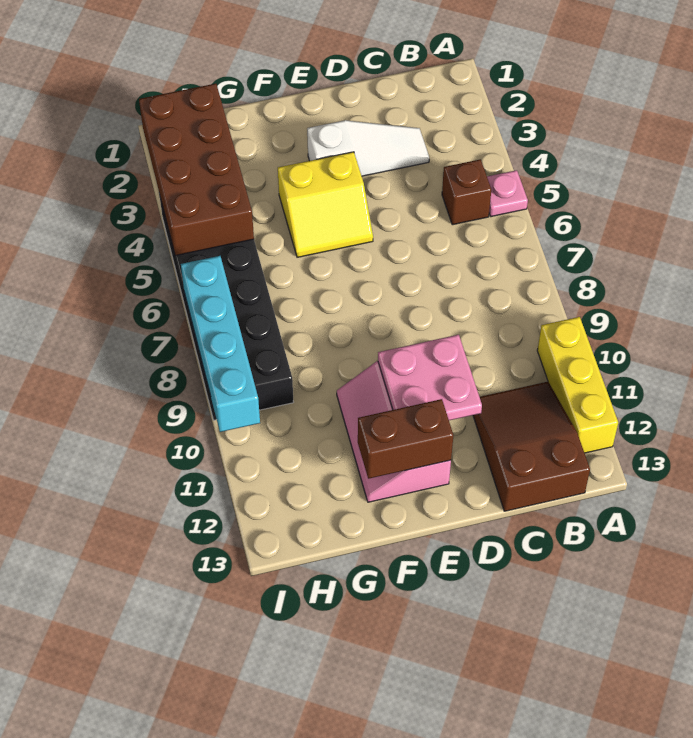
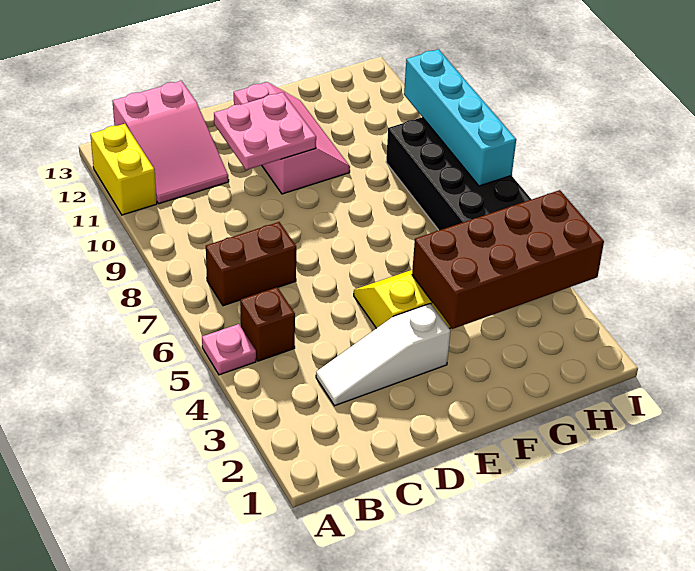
yellow brick A10:A12 level 1 -> yellow brick A11:A12 level 1
brown slope B11:C13 level 1 top 13 -> pink slope B11:C13 level 1 top 13
brown brick E12:F12 level 2 -> brown brick B7:C7 level 1
brown brick H2:I5 level 2 -> brown brick F3:I4 level 2

